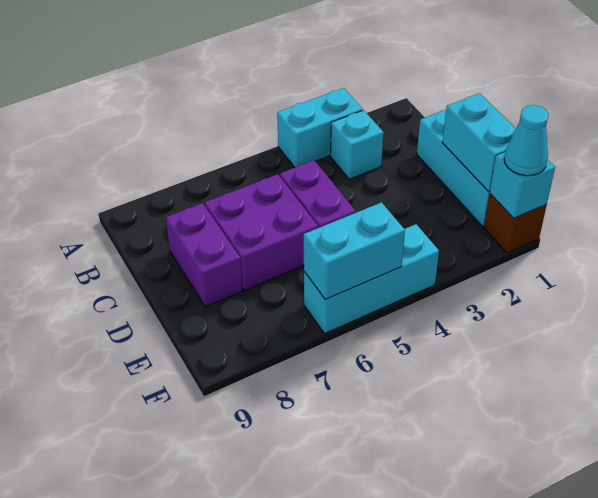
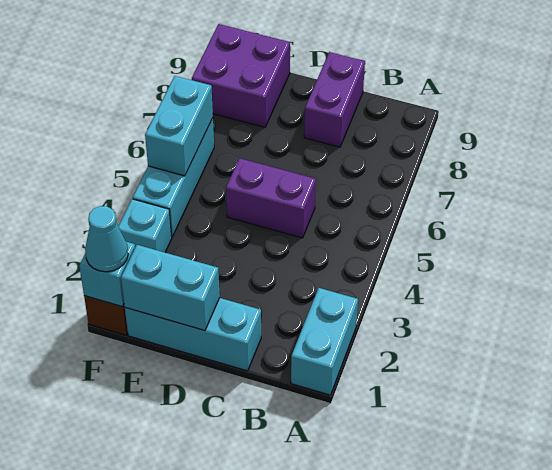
cyan brick A3:A4 level 1 -> cyan brick A1:A2 level 1
cyan brick B3 level 1 -> cyan brick F3 level 1
purple brick C6:D7 level 1 -> purple brick E8:F9 level 1
purple brick C8:D8 level 1 -> purple brick C8:C9 level 1

